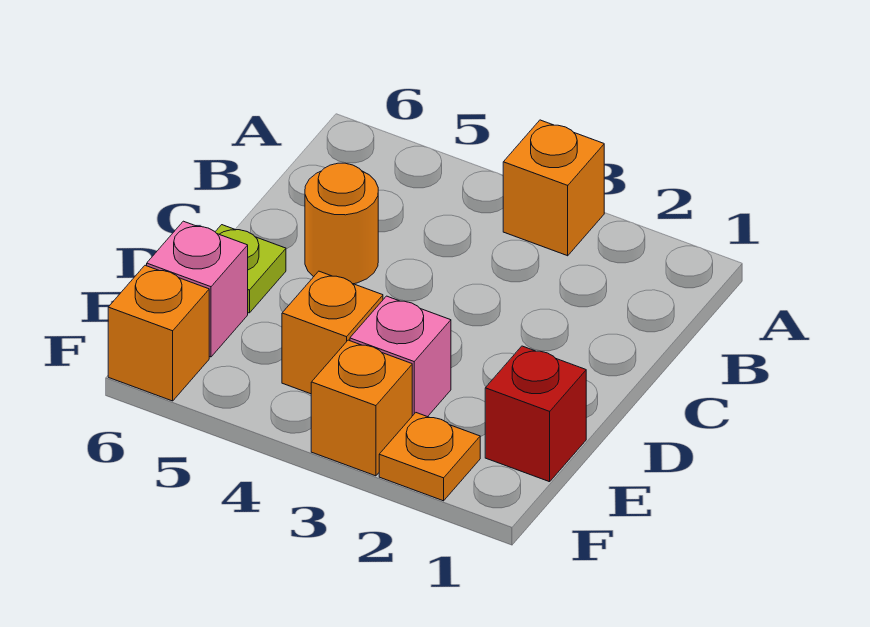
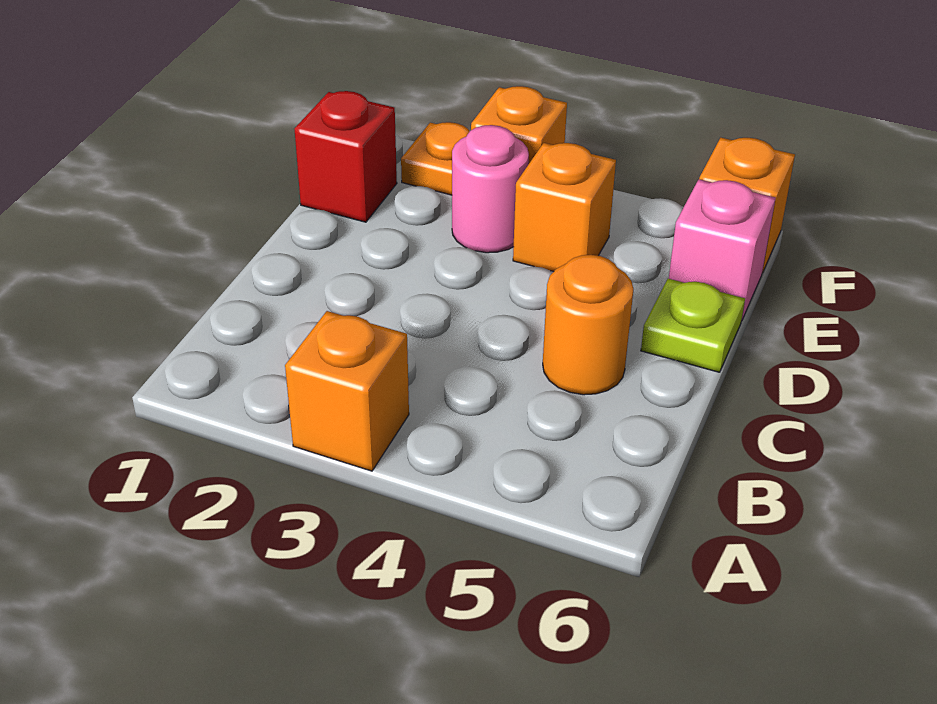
pink brick E3 level 1 -> pink round brick E3 level 1

